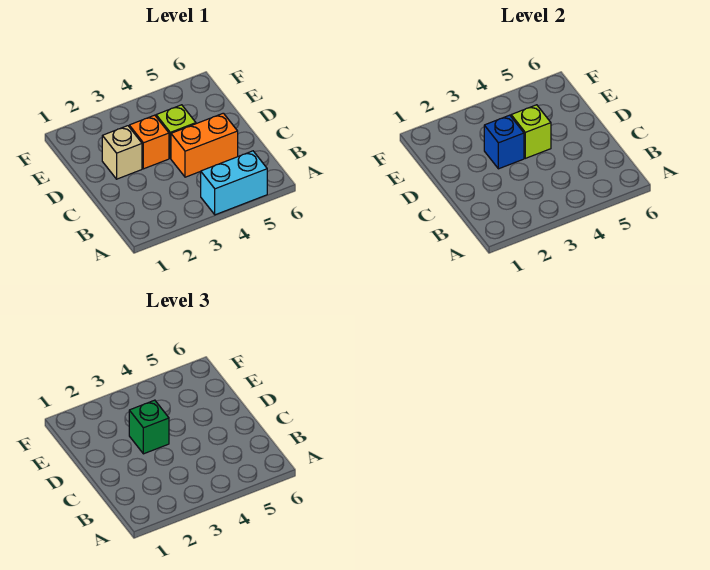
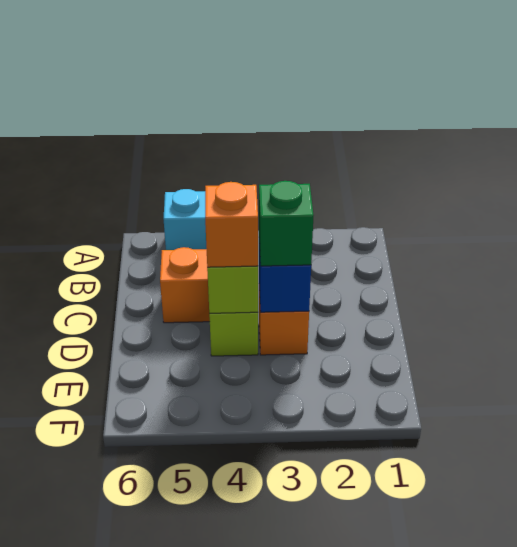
tan brick D2 level 1 -> none
none -> orange brick D4 level 3

